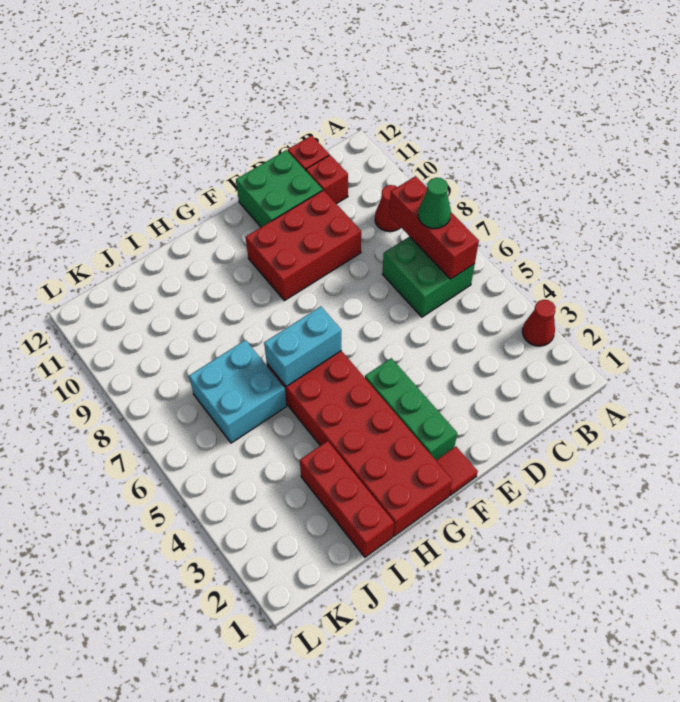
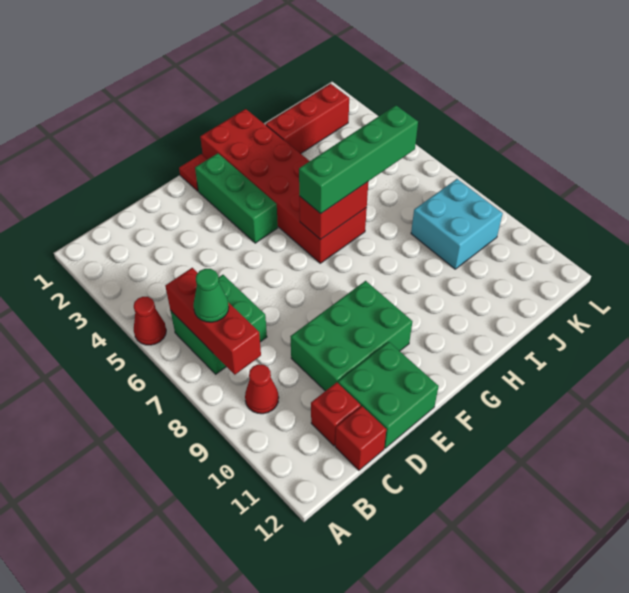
red cone A3 level 1 -> red cone A5 level 1
red brick D9:F10 level 1 -> green brick D9:F10 level 1
cyan brick G6:H6 level 2 -> red brick G6:H6 level 2
none -> green brick G6:J6 level 3
red brick I1:I3 level 1 -> red brick I2:K2 level 1
cyan brick I6:J7 level 1 -> cyan brick J8:K9 level 1

